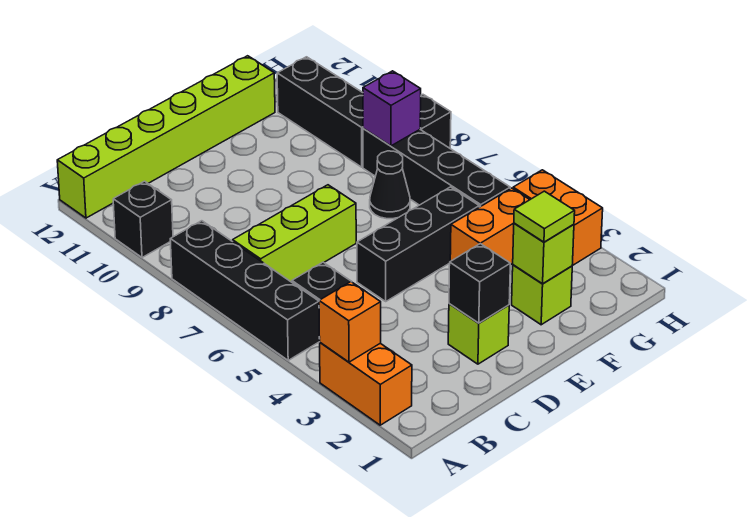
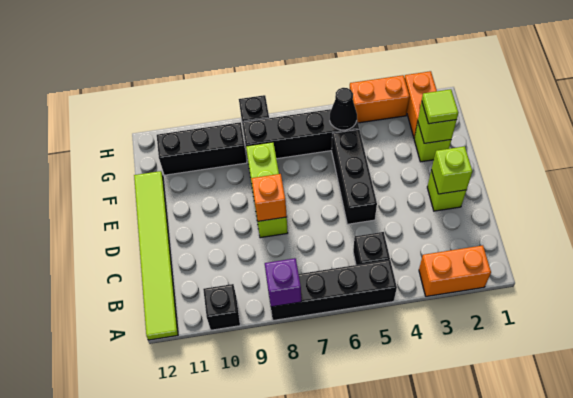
orange brick A3 level 2 -> orange brick D8 level 2
lime brick A12:F12 level 1 -> lime tile A12:F12 level 1
lime brick B7:D7 level 1 -> lime brick D8:F8 level 1
black brick D2 level 2 -> lime brick D2 level 2
orange brick F4:G4 level 1 -> orange brick G2:H2 level 1
black cone F7 level 1 -> black cone G5 level 2
purple brick G8 level 2 -> purple brick A8 level 2

